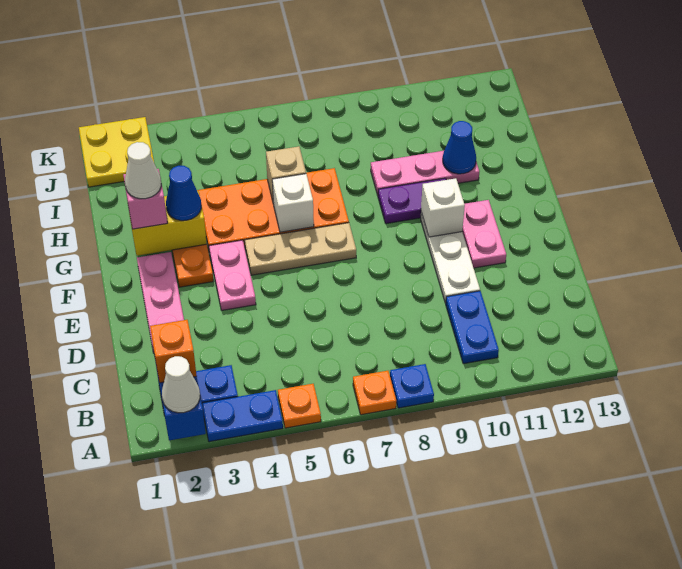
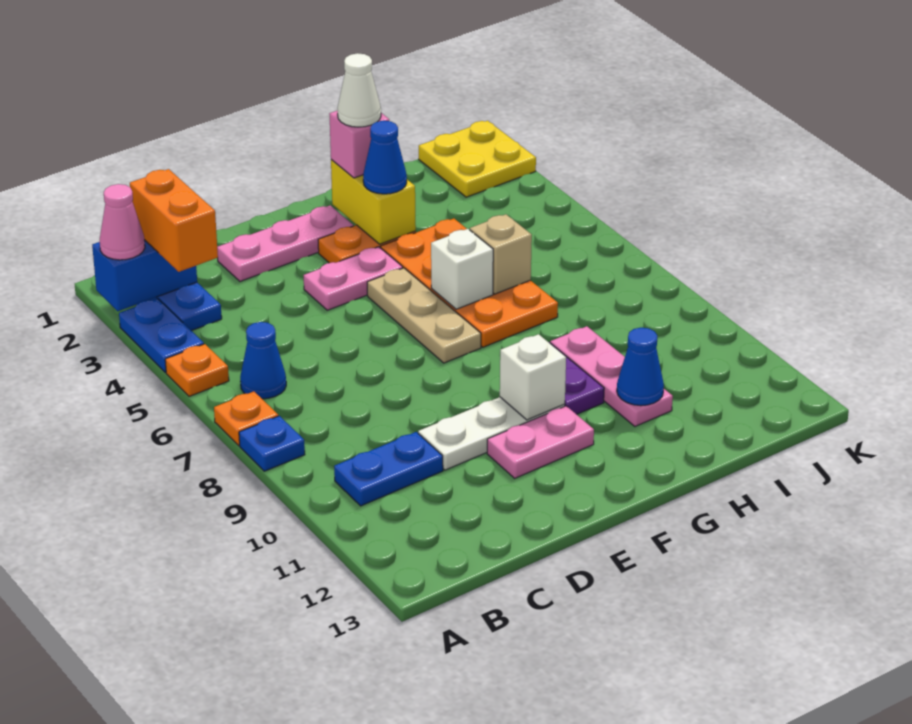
white cone A2 level 3 -> pink cone A2 level 3
orange brick B2 level 3 -> orange brick B2:B3 level 3
none -> blue cone B6 level 1

